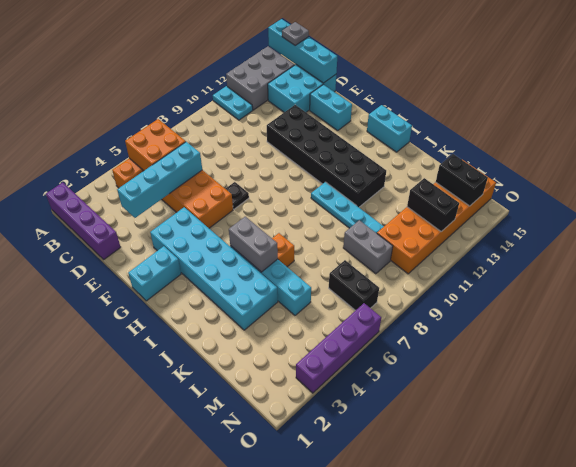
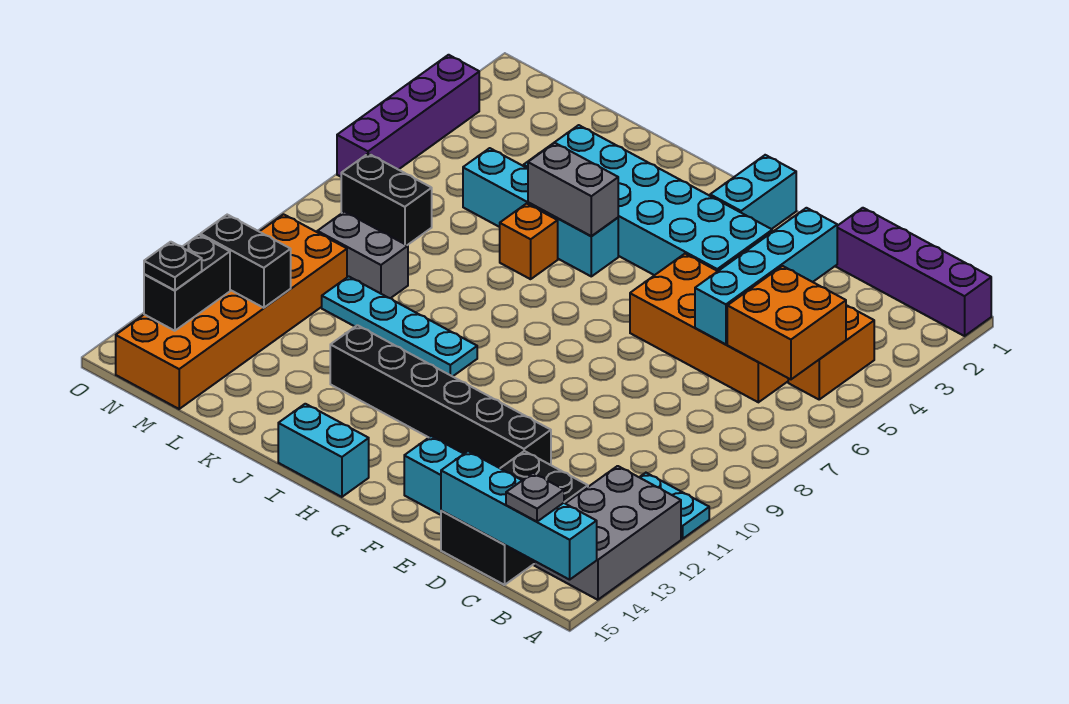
cyan brick C13:D15 level 1 -> black brick C13:D15 level 1
black brick E11:J12 level 1 -> black brick E12:J12 level 1
black plate F7 level 1 -> black plate N14 level 3
black brick M14:N14 level 2 -> black brick N13:N14 level 2

